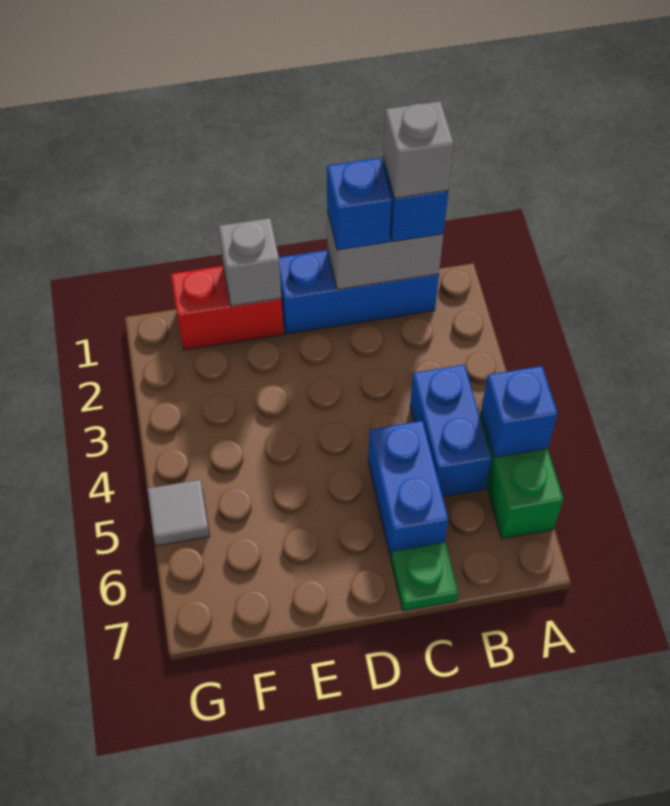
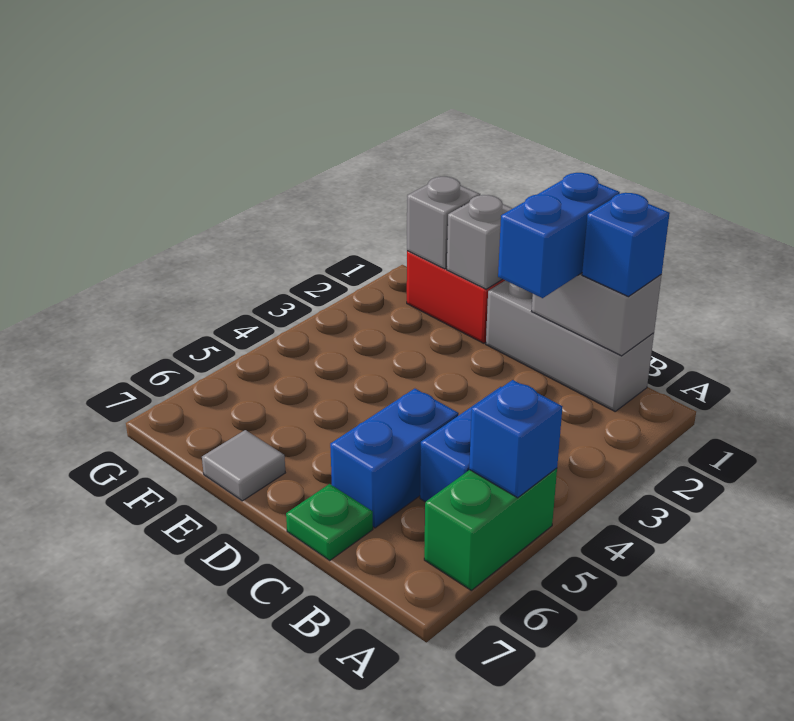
blue brick B1:D1 level 1 -> grey brick B1:D1 level 1
grey brick B1 level 4 -> grey brick F1 level 2
blue brick C1 level 3 -> blue brick C1:C2 level 3
grey tile G5 level 1 -> grey tile E7 level 1

